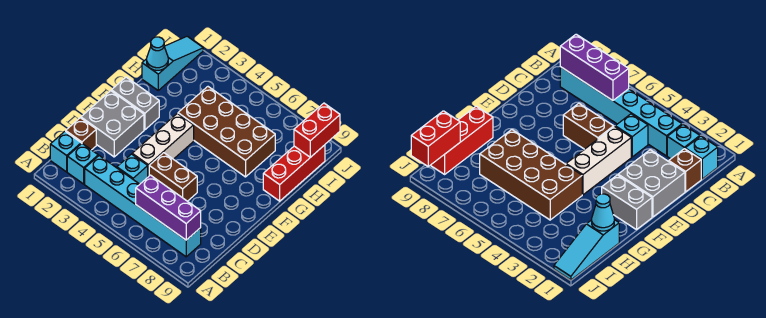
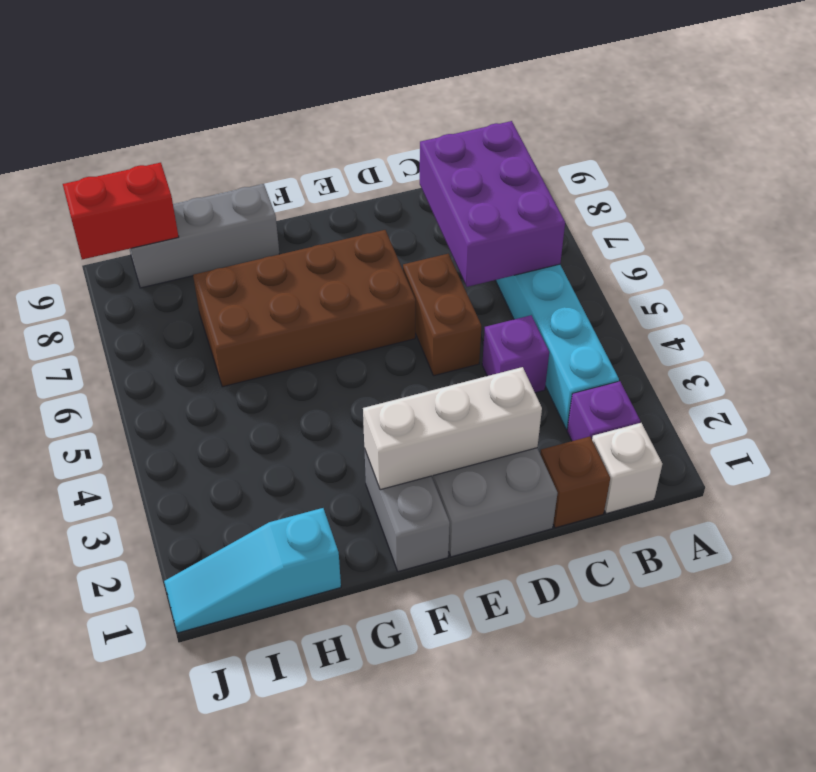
cyan brick B1 level 1 -> white brick B1 level 1
cyan brick B2 level 1 -> purple brick B2 level 1
purple brick B6:B8 level 2 -> purple brick B6:C8 level 2
cyan brick C4 level 1 -> purple brick C4 level 1
white brick D4:F4 level 1 -> white brick D2:F2 level 2
brown brick G4:H7 level 1 -> brown brick E6:H7 level 1
red brick G9:I9 level 1 -> grey brick G9:I9 level 1
cyan cone H1 level 2 -> none

